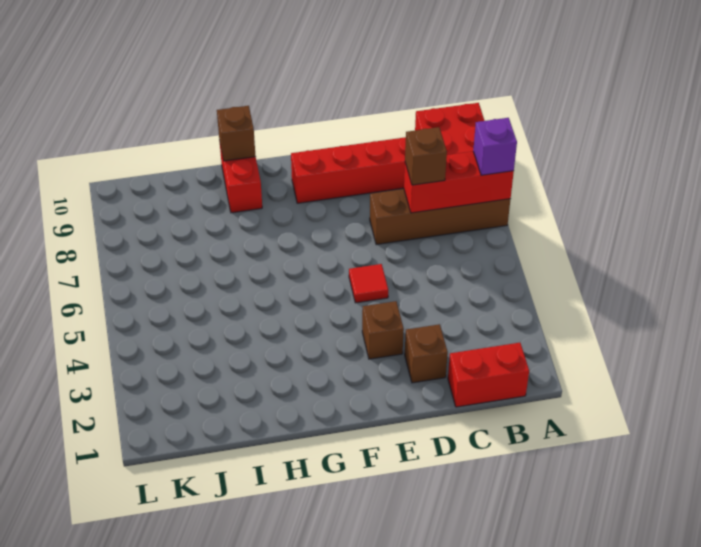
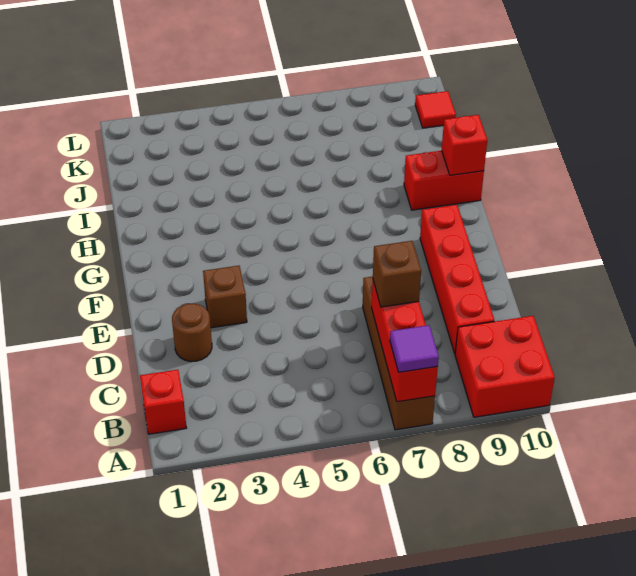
purple brick A7 level 3 -> purple tile A7 level 3
red brick B1:C1 level 1 -> red brick B1 level 1
brown brick D2 level 1 -> brown round brick D2 level 1
red tile E5 level 1 -> red tile K10 level 1
brown brick H10 level 2 -> red brick H10 level 2

